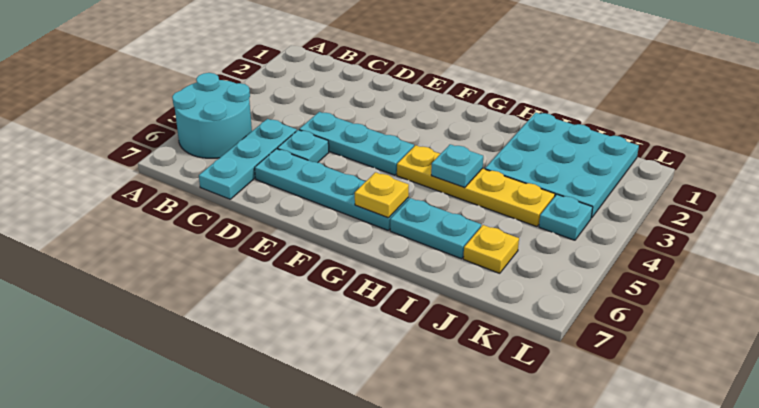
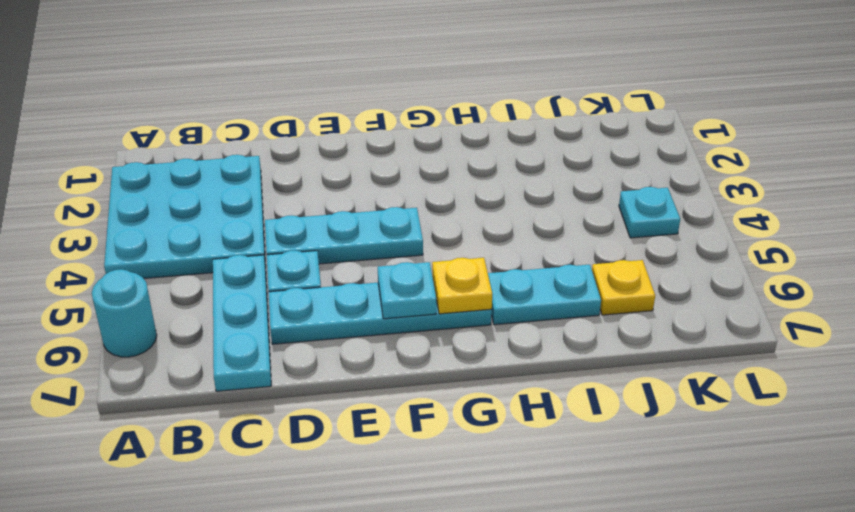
cyan round brick A5:B6 level 1 -> cyan round brick A6 level 1
yellow plate G4:J4 level 1 -> none
cyan plate H4 level 2 -> cyan plate F6 level 2
cyan plate I1:K3 level 1 -> cyan plate A2:C4 level 1

